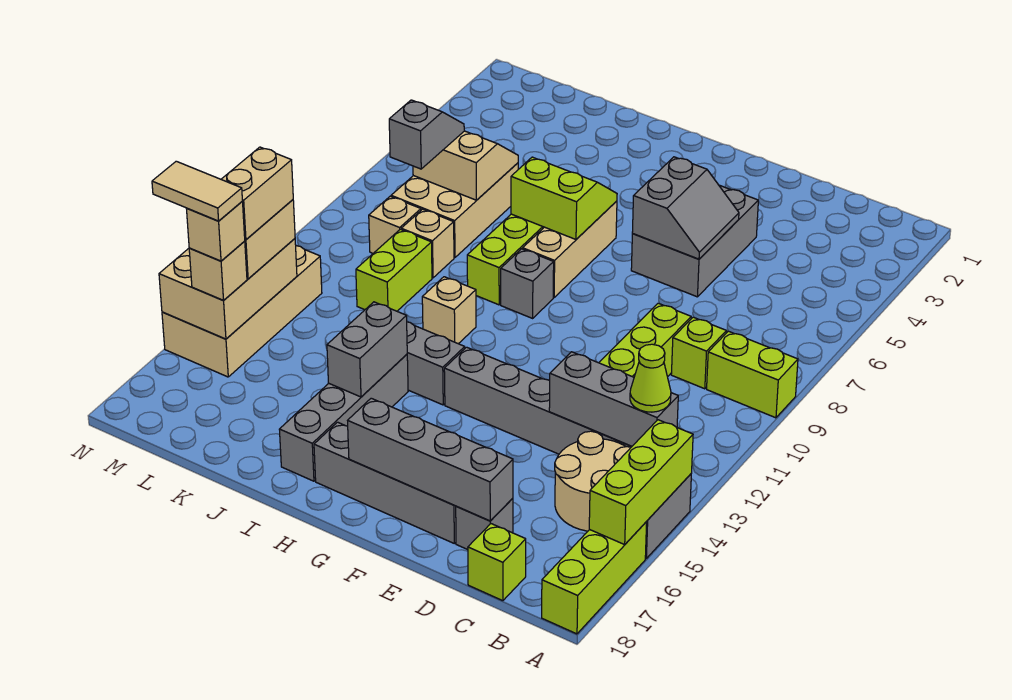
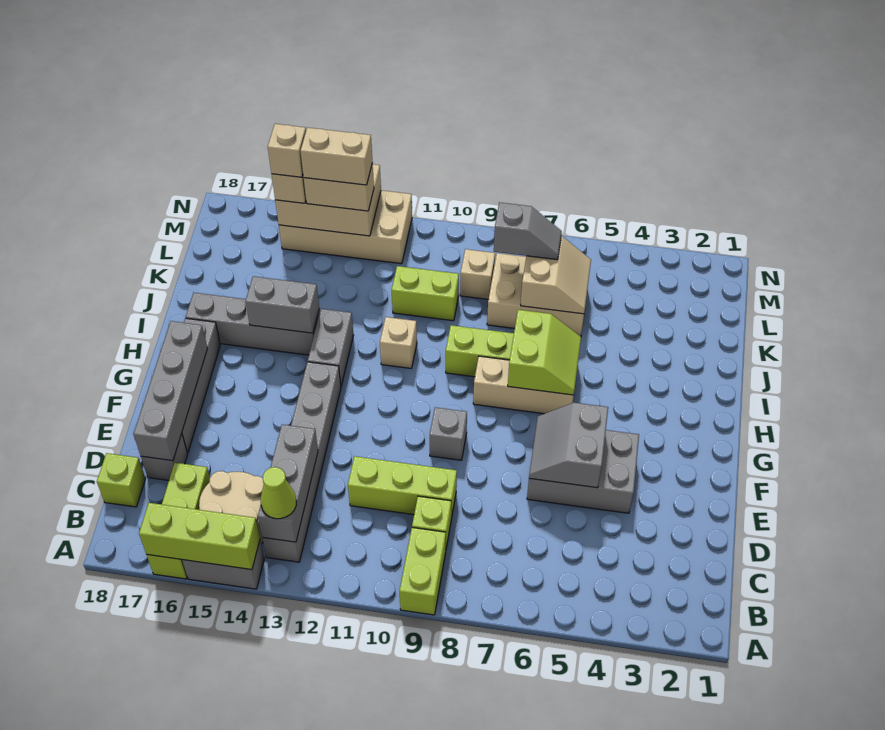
lime brick A16:A18 level 1 -> lime brick A16:C16 level 1
grey slope E5:F6 level 2 top F -> grey slope E5:F6 level 2 top 5
grey brick H9 level 1 -> grey brick F9 level 1
tan brick K9 level 1 -> none
tan tile M15:N15 level 5 -> none

